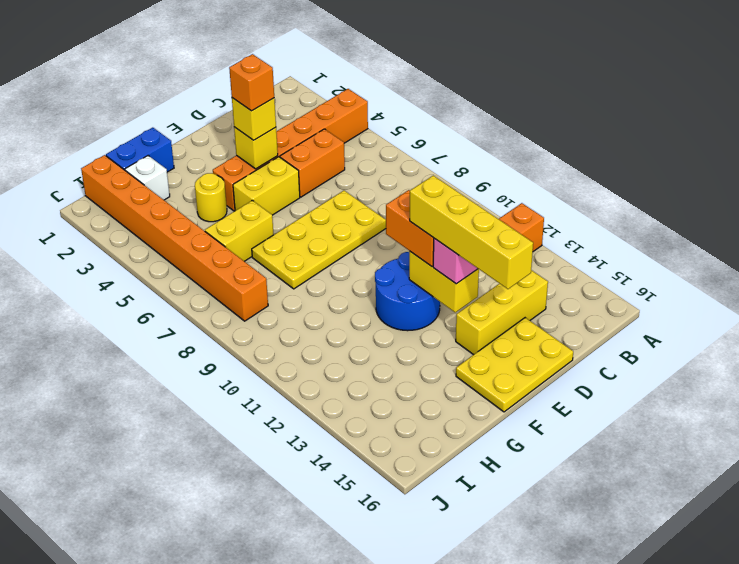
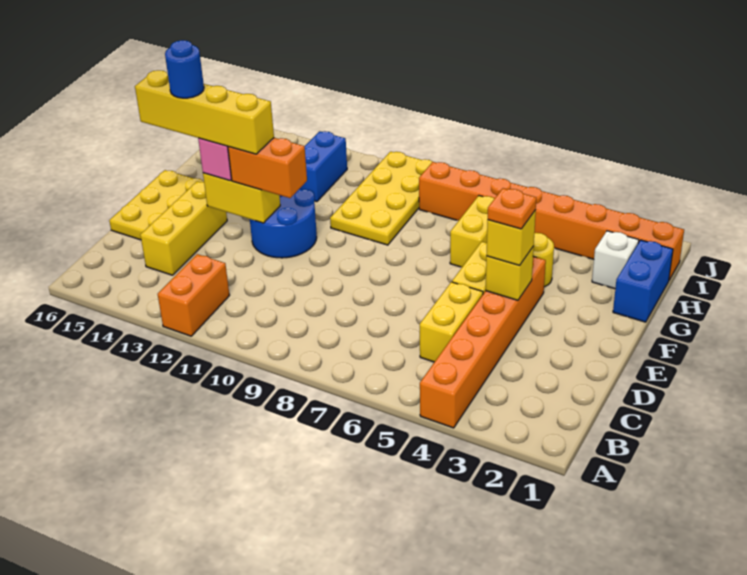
orange brick C5:D5 level 1 -> yellow brick C5:D5 level 1
yellow plate D7:G8 level 1 -> yellow plate G9:J10 level 1
orange brick E4 level 4 -> orange plate E4 level 4
none -> blue round brick E14 level 5
none -> blue brick H12:I12 level 1

